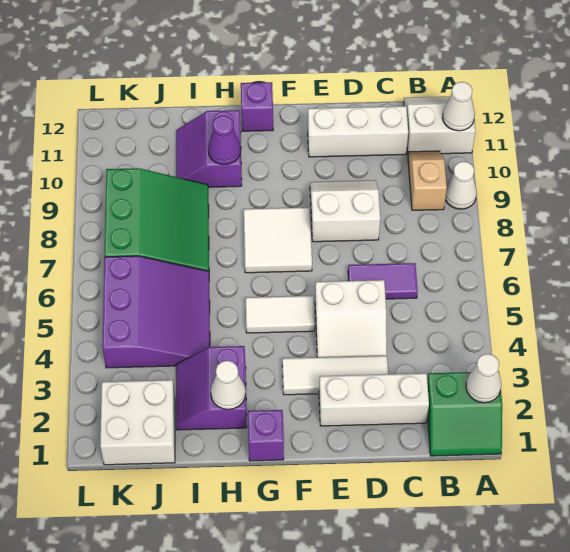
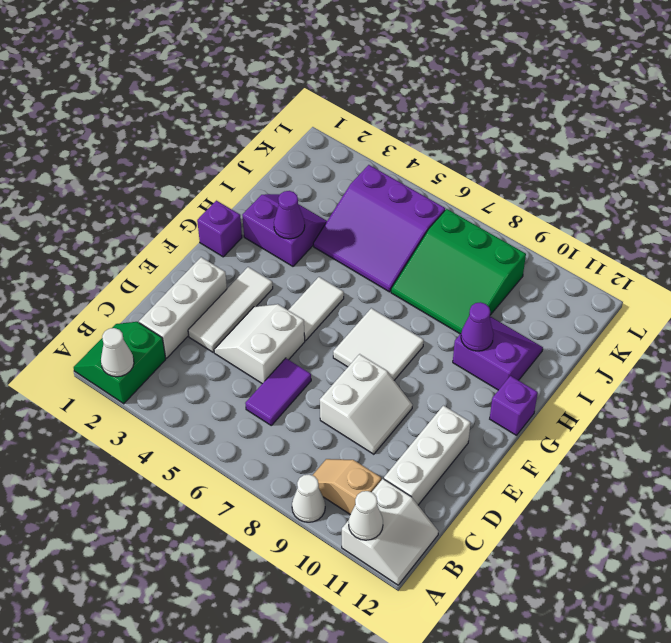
tan slope B9:B10 level 1 top 9 -> tan slope B9:B10 level 1 top 10
white cone H2 level 2 -> none
none -> purple cone H3 level 2
white brick J1:K2 level 1 -> none

